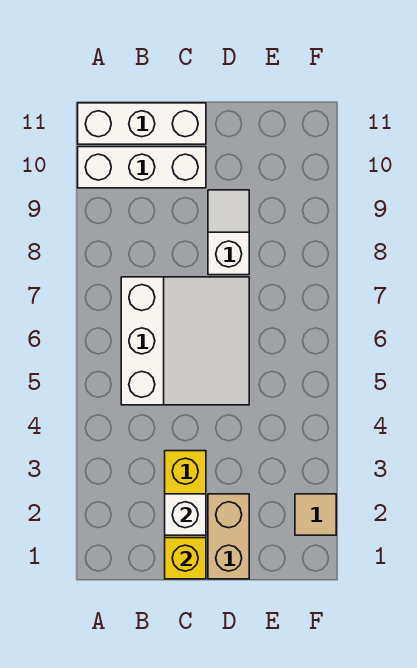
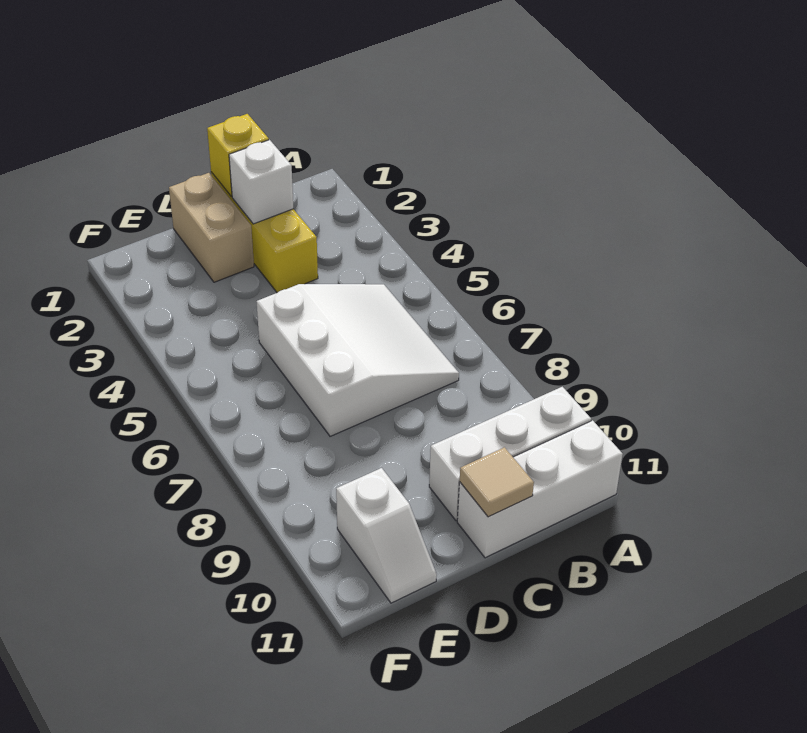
white slope B5:D7 level 1 top B -> white slope B5:D7 level 1 top D
white slope D8:D9 level 1 top 8 -> white slope E10:E11 level 1 top 10
tan tile F2 level 1 -> tan tile C11 level 2

